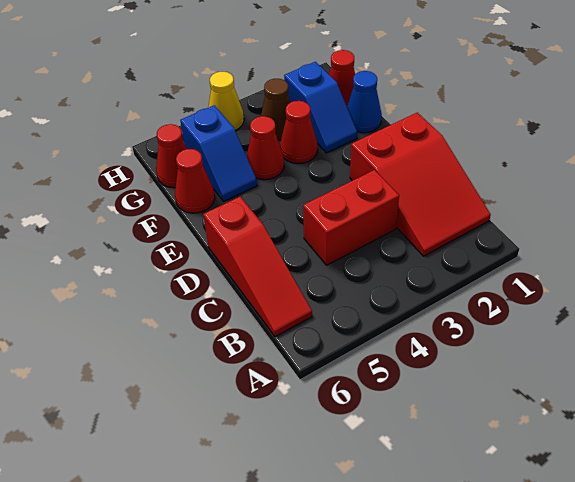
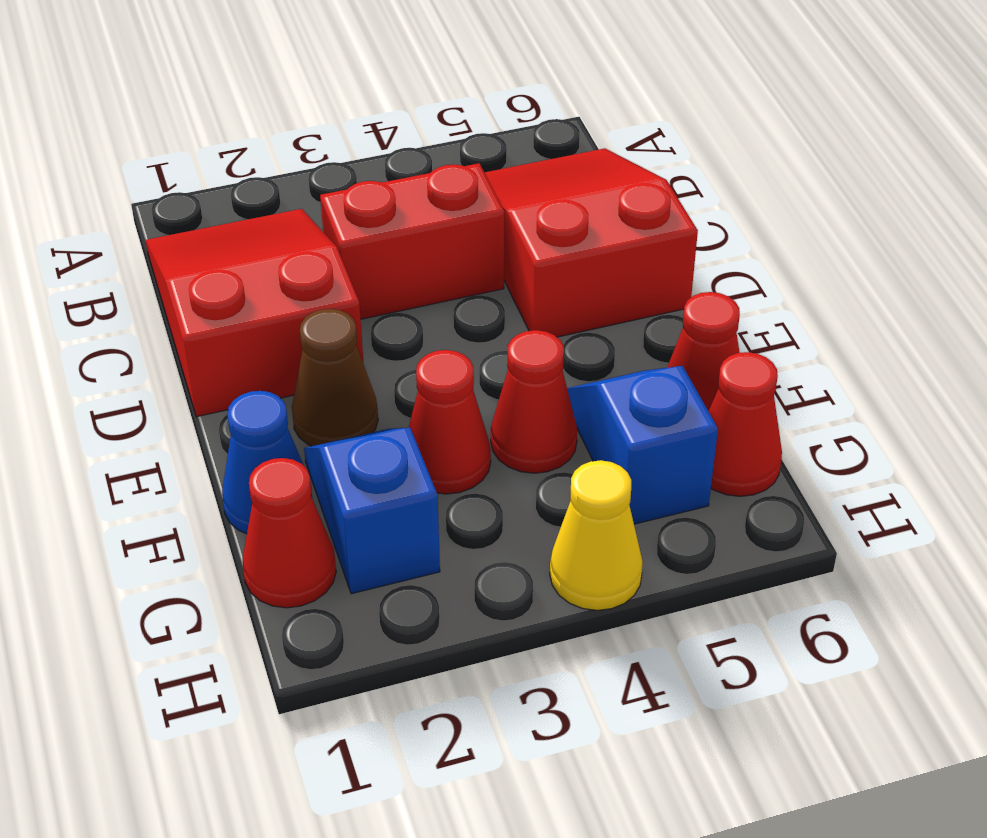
red slope B6:D6 level 1 top D -> red slope B5:D6 level 1 top D
brown cone G3 level 1 -> brown cone E2 level 1

